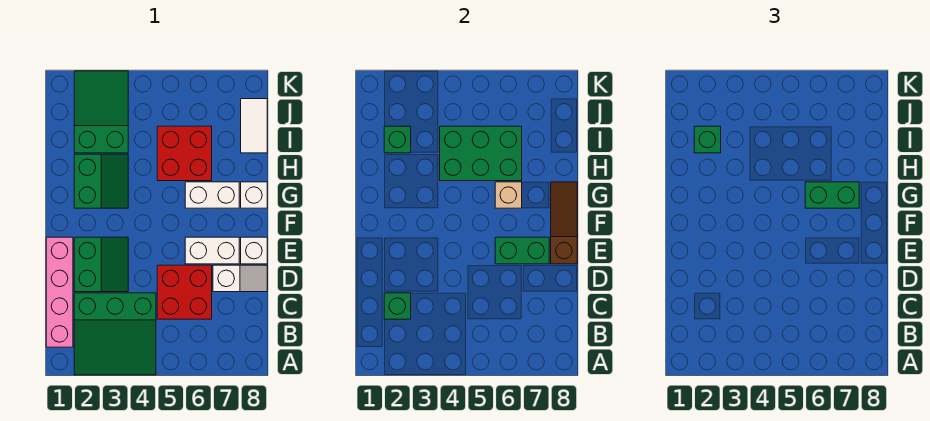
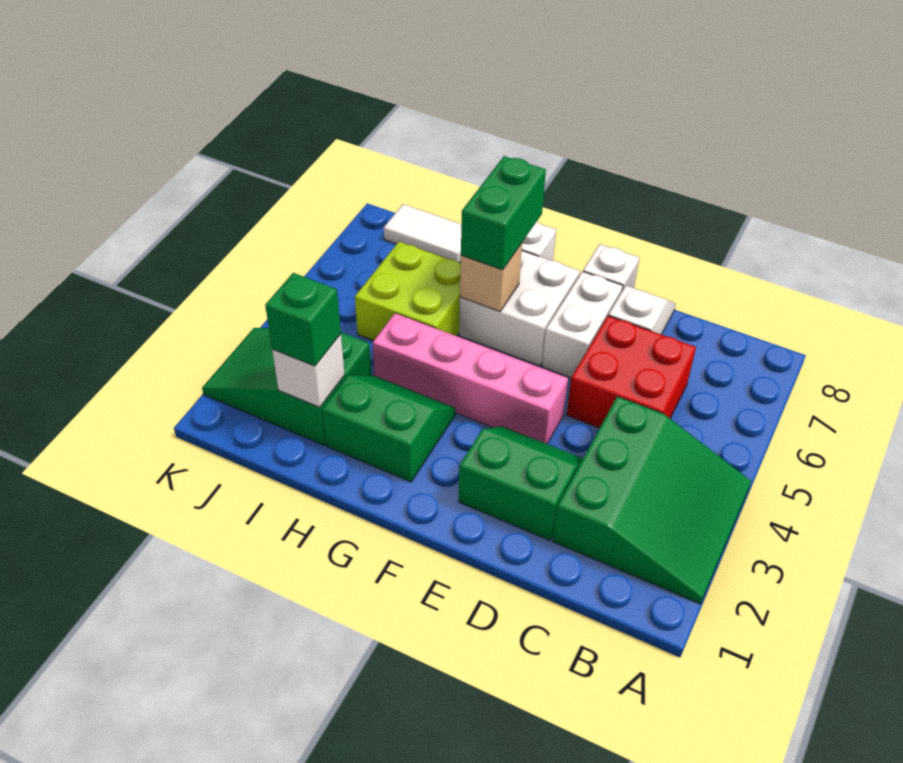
pink brick B1:E1 level 1 -> pink brick E4:H4 level 1
green brick C2 level 2 -> none
green brick E6:E7 level 2 -> none
brown slope E8:G8 level 2 top E -> none
white brick G6:G7 level 1 -> white brick F6:G7 level 1
green brick H4:I6 level 2 -> none
red brick H5:I6 level 1 -> lime brick H5:I6 level 1
green brick I2 level 2 -> white brick I2 level 2

